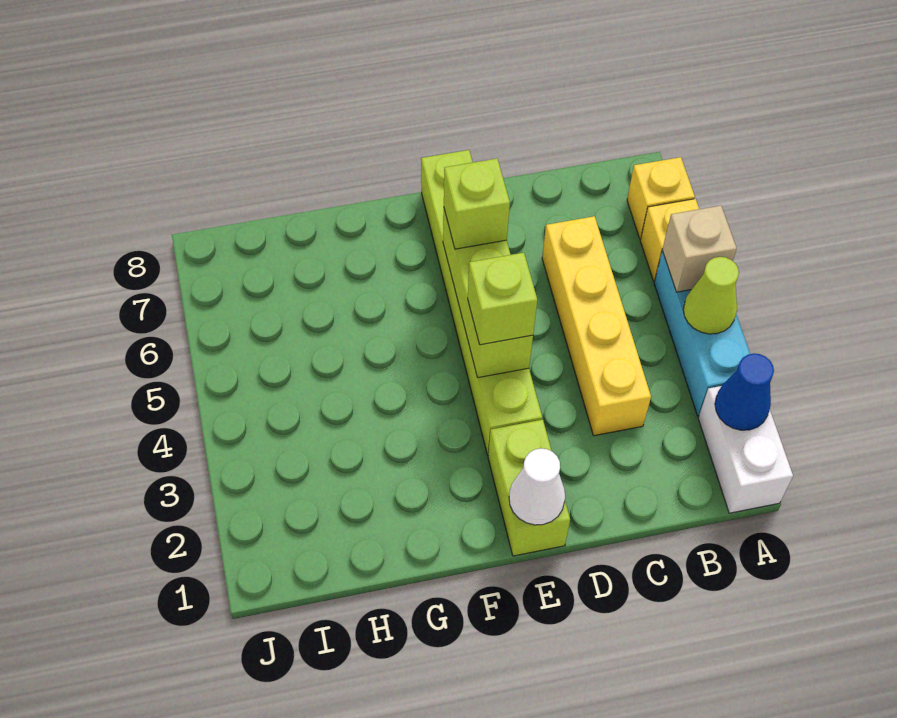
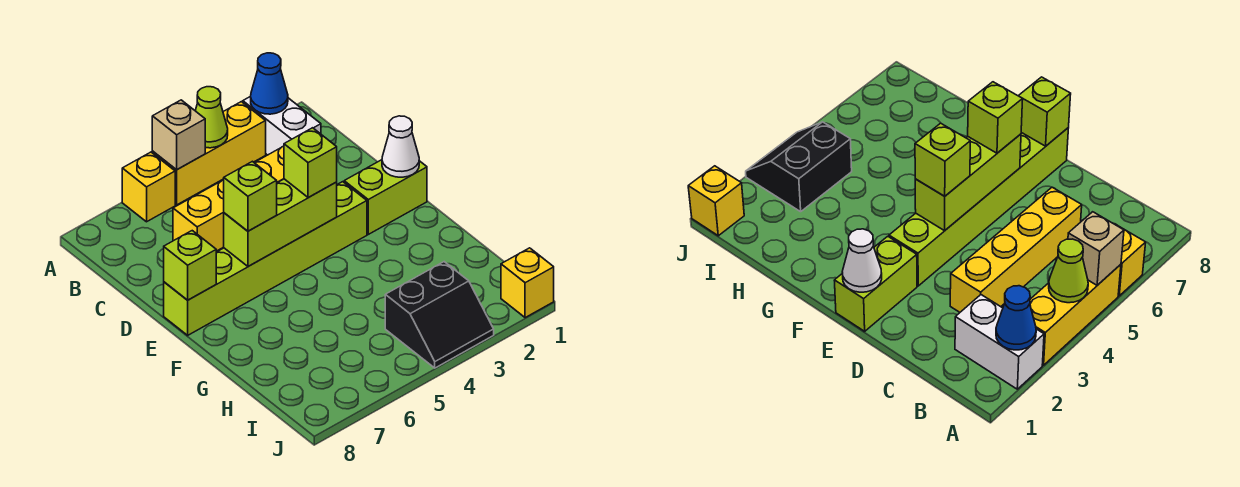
white brick A1:A2 level 1 -> white brick A2:B2 level 1
cyan brick A3:A5 level 1 -> yellow brick A3:A5 level 1
yellow brick A7 level 1 -> yellow brick J1 level 1
none -> lime brick E8 level 2
none -> black slope I3:J4 level 1 top I

